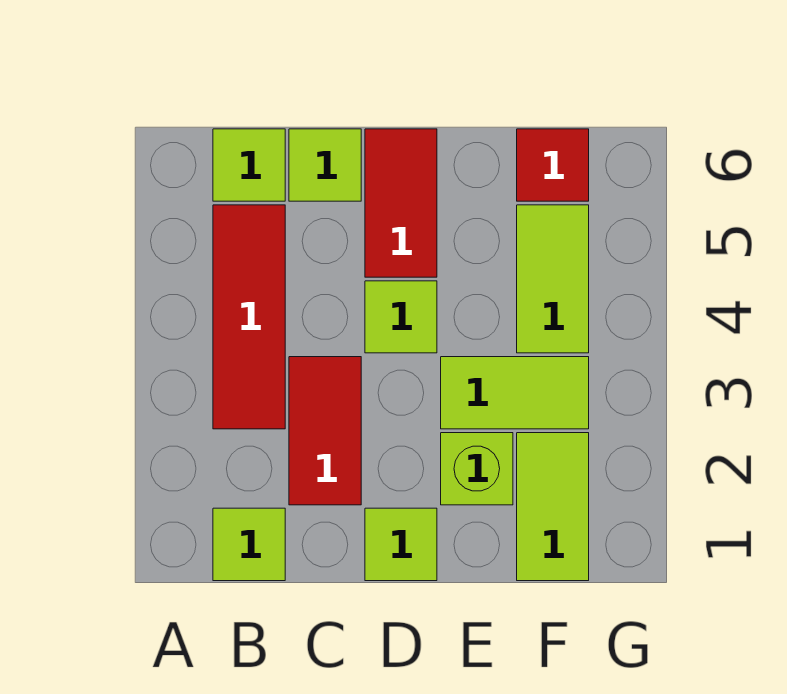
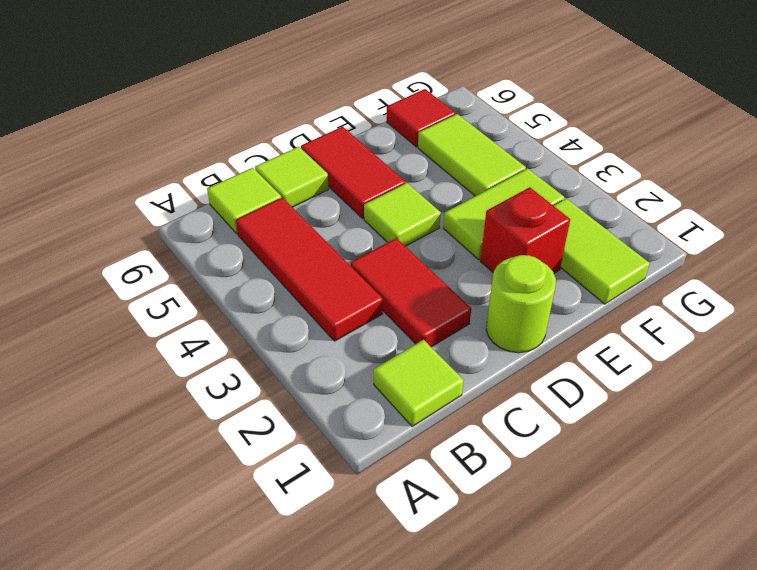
lime tile D1 level 1 -> lime round brick D1 level 1
lime brick E2 level 1 -> red brick E2 level 1

